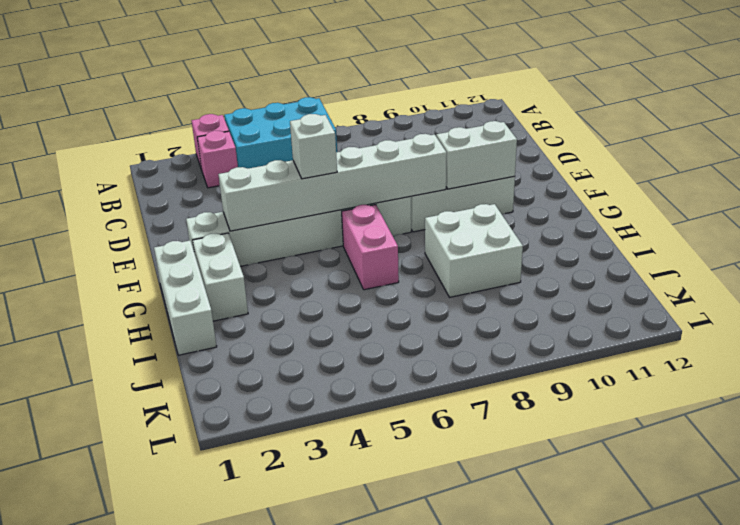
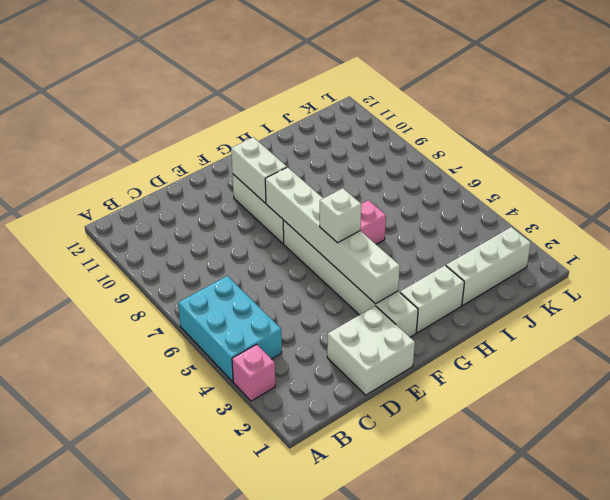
pink brick B3 level 1 -> none
white brick G1:I1 level 1 -> white brick I2:K2 level 1
white brick H8:I9 level 1 -> white brick D1:E2 level 1

